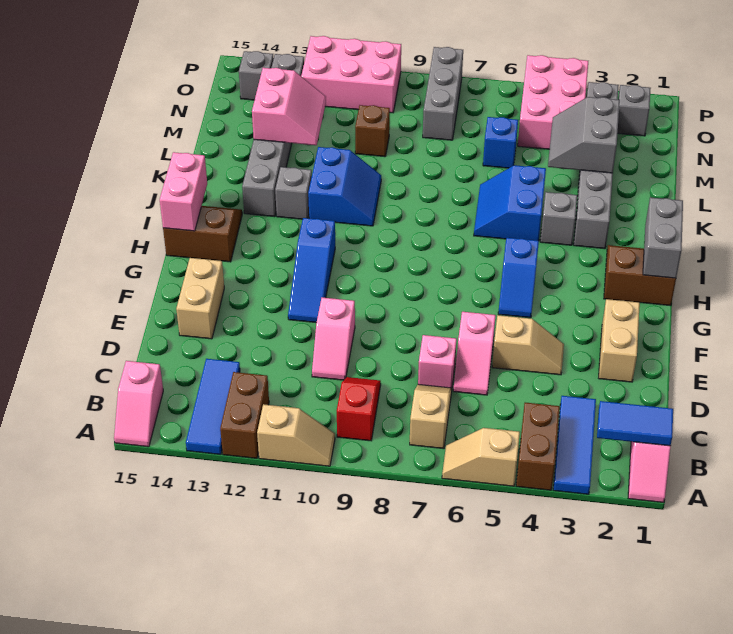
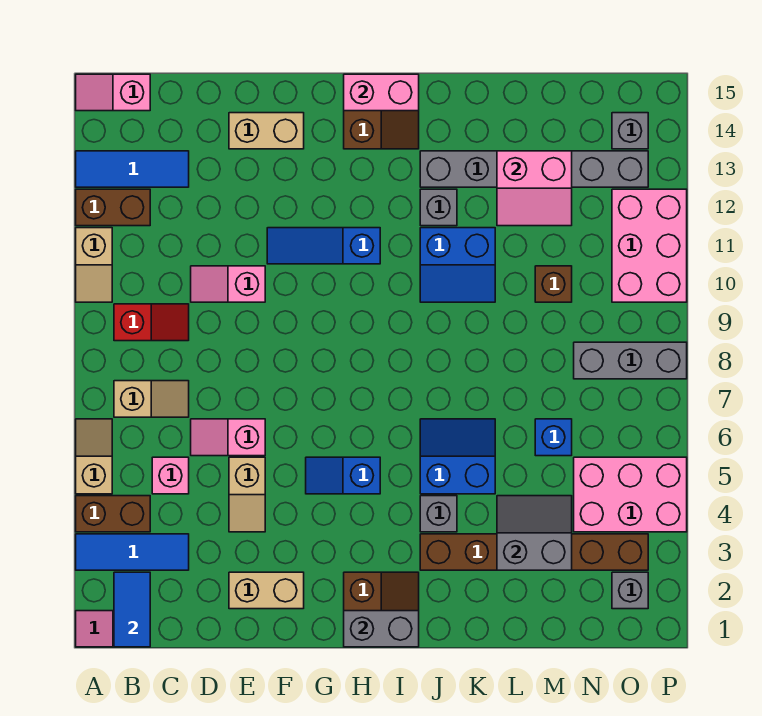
pink brick D7 level 1 -> pink brick C5 level 1
grey brick J3:O3 level 1 -> brown brick J3:O3 level 1

